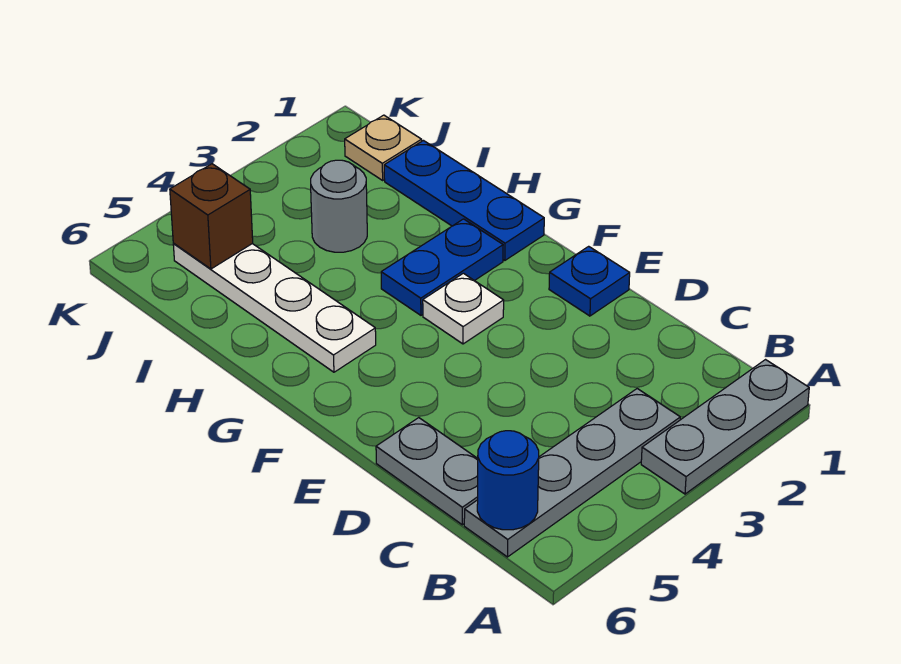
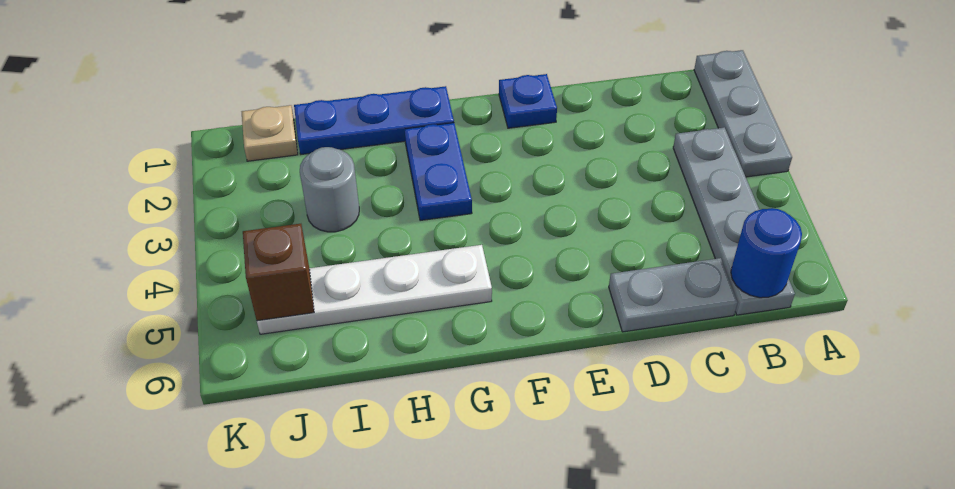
white plate F3 level 1 -> none

